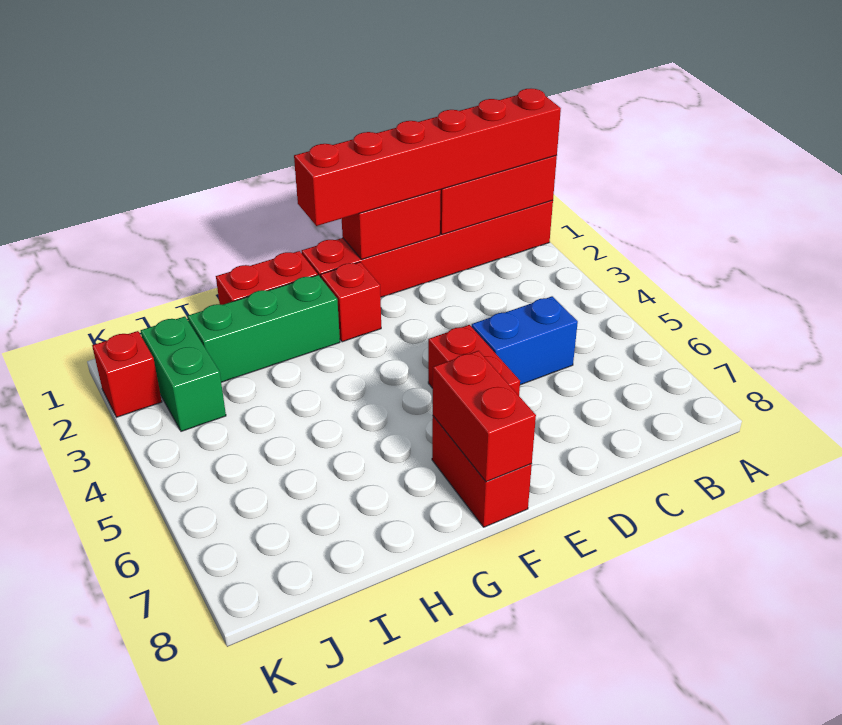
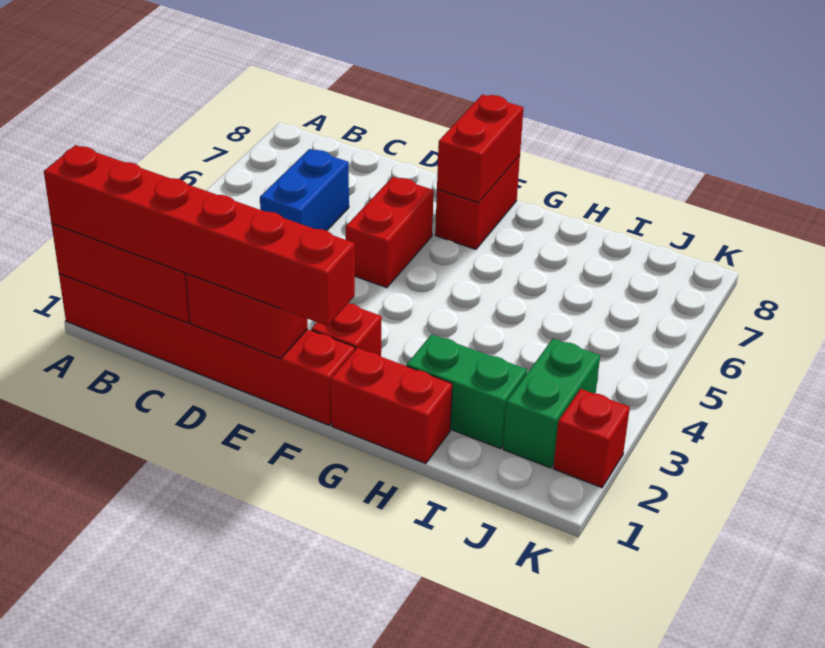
blue brick C5:D5 level 1 -> blue brick C5:C6 level 1
green brick G2:I2 level 1 -> green brick H2:I2 level 1

